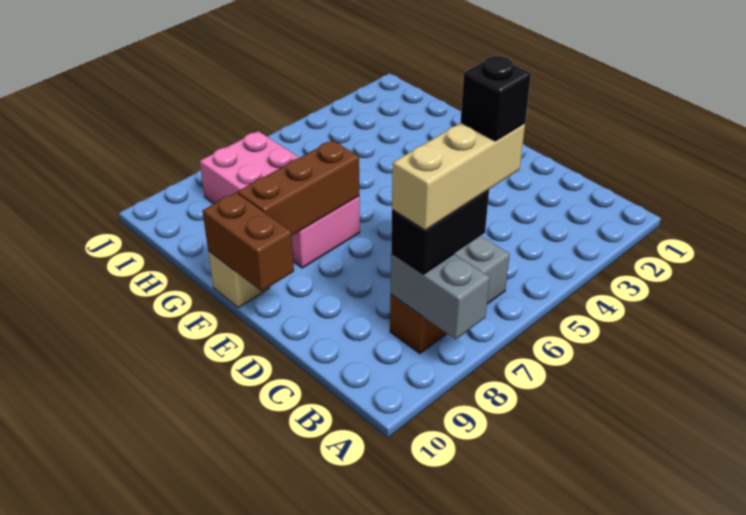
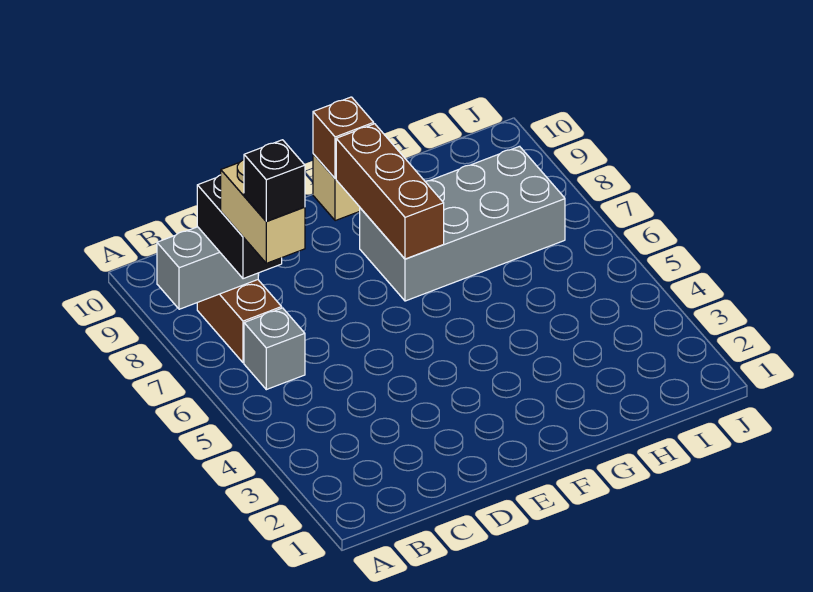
tan brick B6:B8 level 4 -> tan brick B6:B7 level 4
brown brick E10:F10 level 2 -> brown brick F10 level 2
pink brick F7:I8 level 1 -> grey brick F7:I8 level 1

